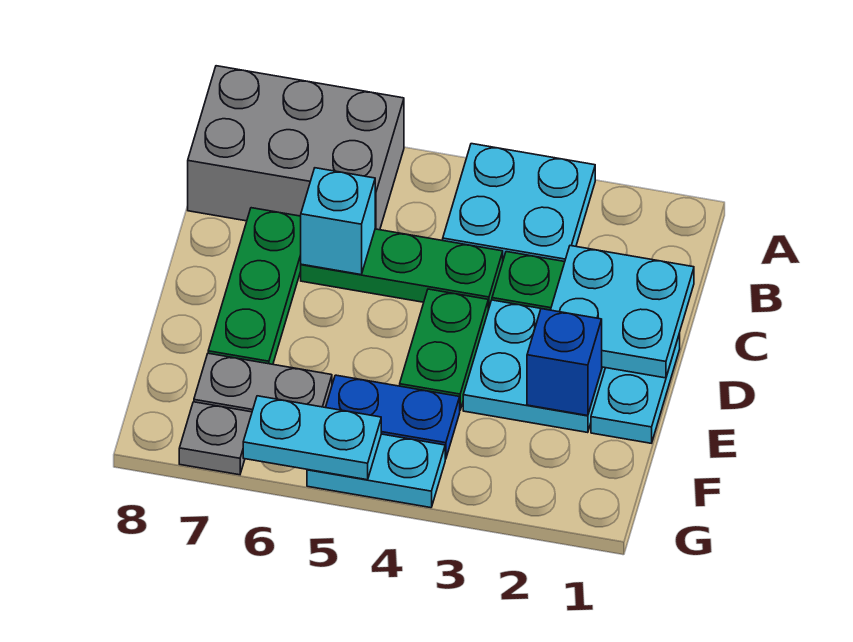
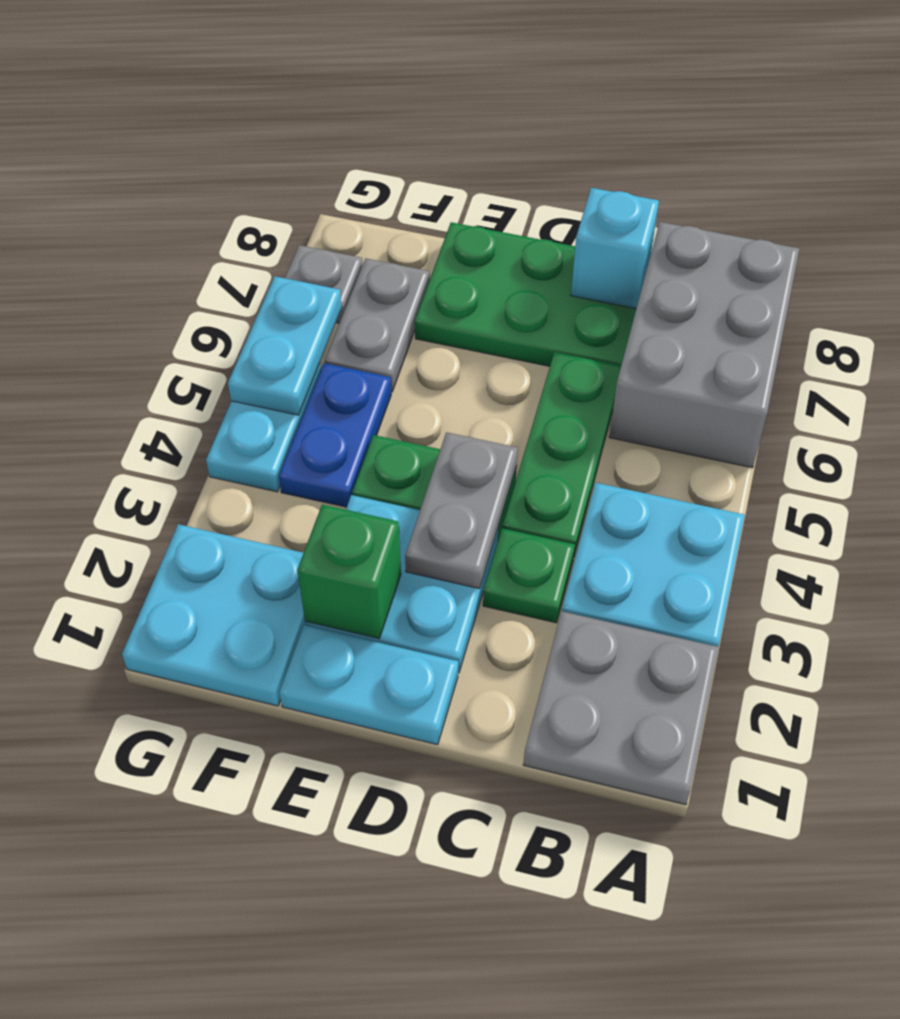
none -> grey plate A1:B2 level 1
cyan plate C1:D2 level 2 -> cyan plate F1:G2 level 1
cyan brick C6 level 2 -> cyan brick C8 level 2
green plate C7:E7 level 1 -> green plate C7:E8 level 1
none -> grey plate D3:D4 level 2
blue brick E2 level 2 -> green brick E2 level 2

